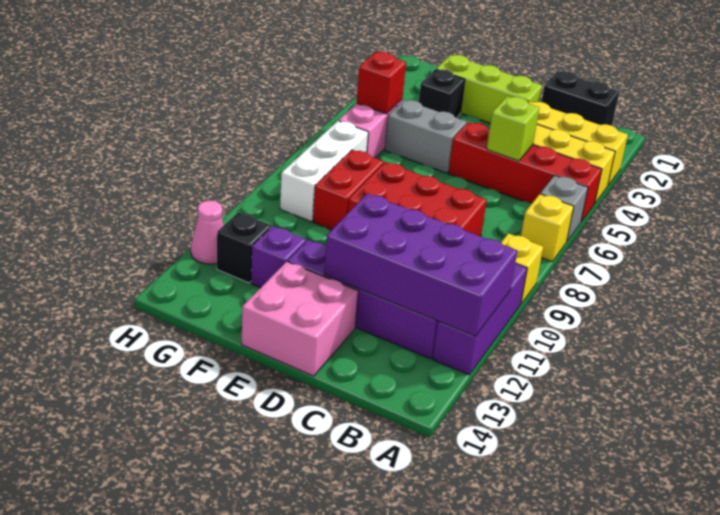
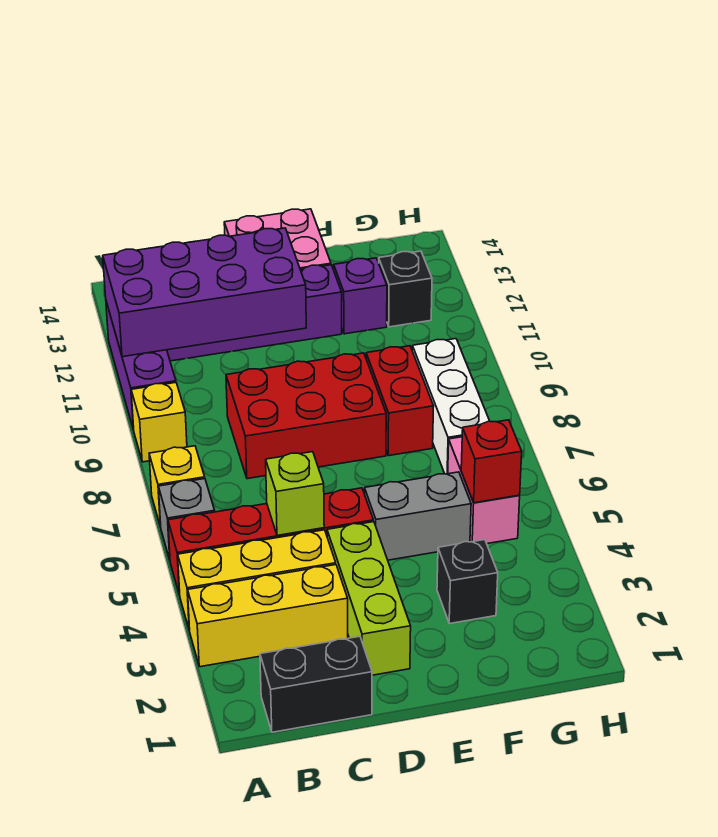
lime brick D2:F2 level 1 -> lime brick D2:D4 level 1
pink cone H12 level 1 -> none

